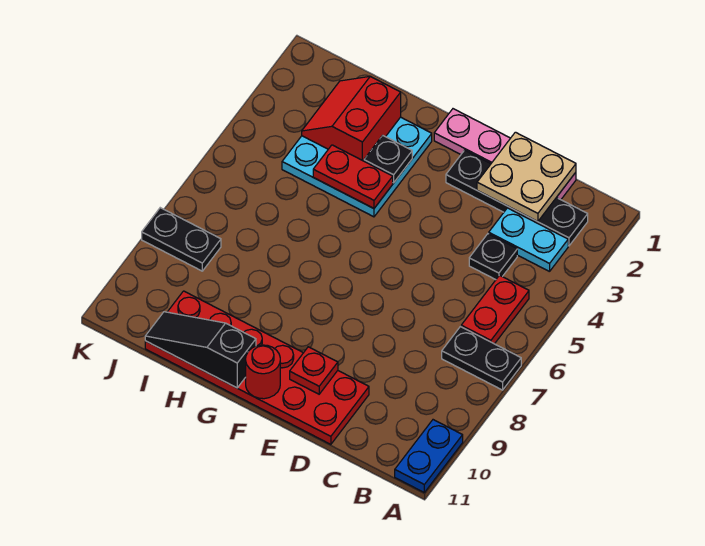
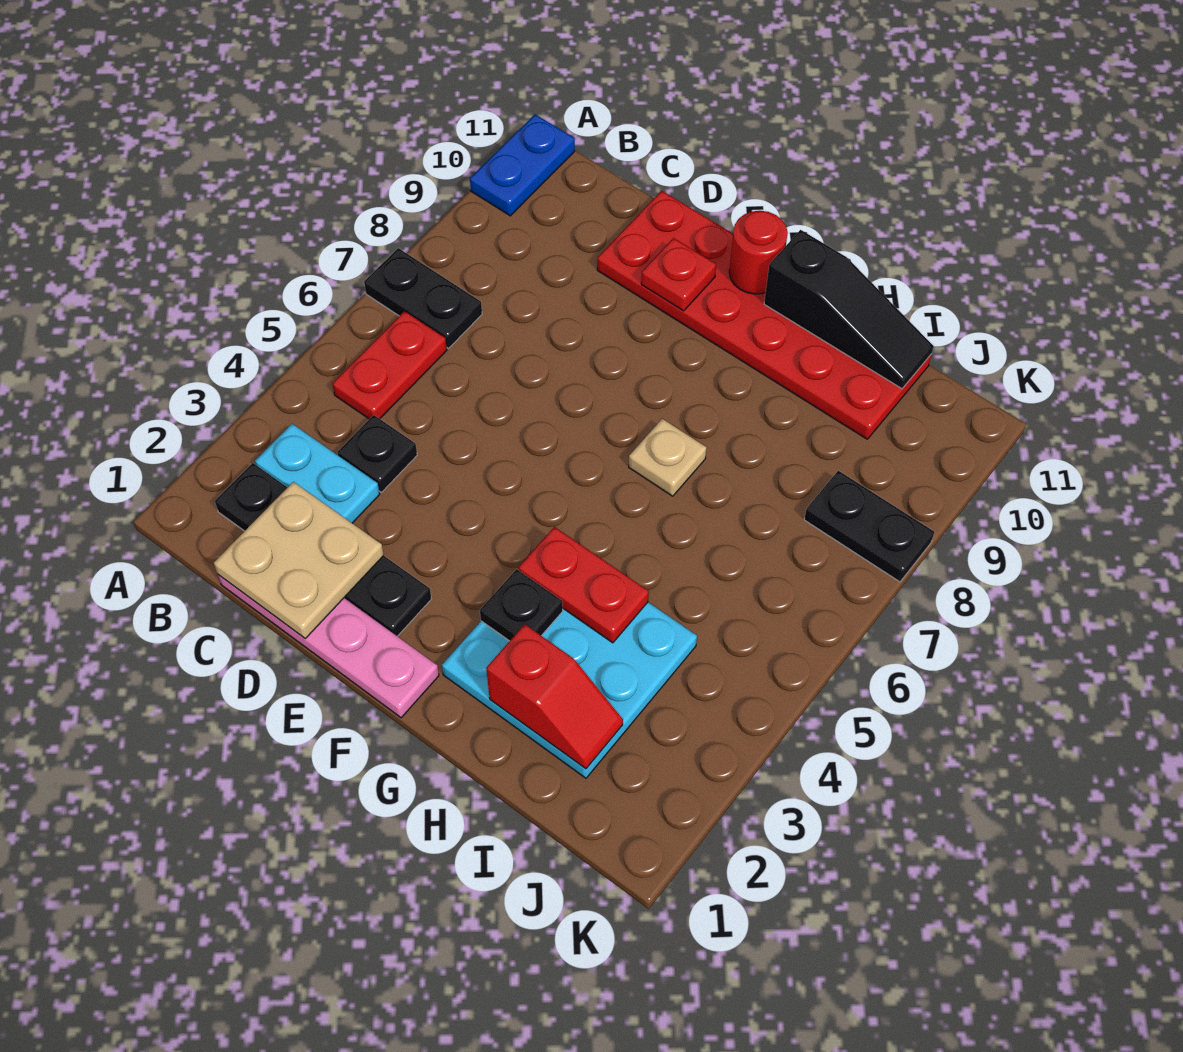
none -> tan plate G7 level 1
red slope H2:I3 level 2 top H -> red slope H2:I2 level 2 top H

